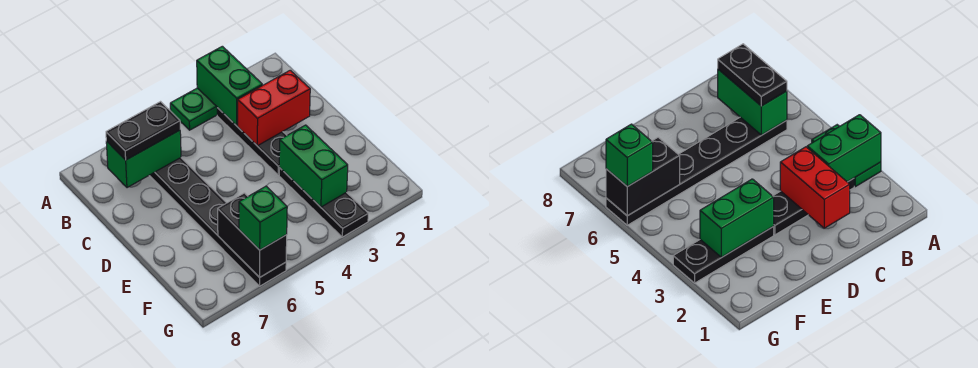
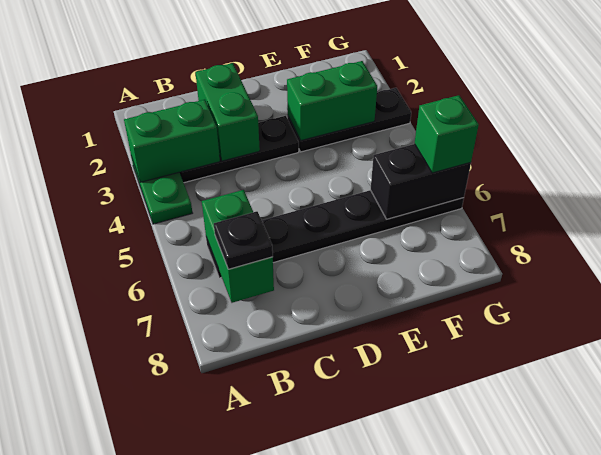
black plate B6:B7 level 3 -> black plate B7 level 3
red brick C2:C3 level 2 -> green brick C2:C3 level 2

